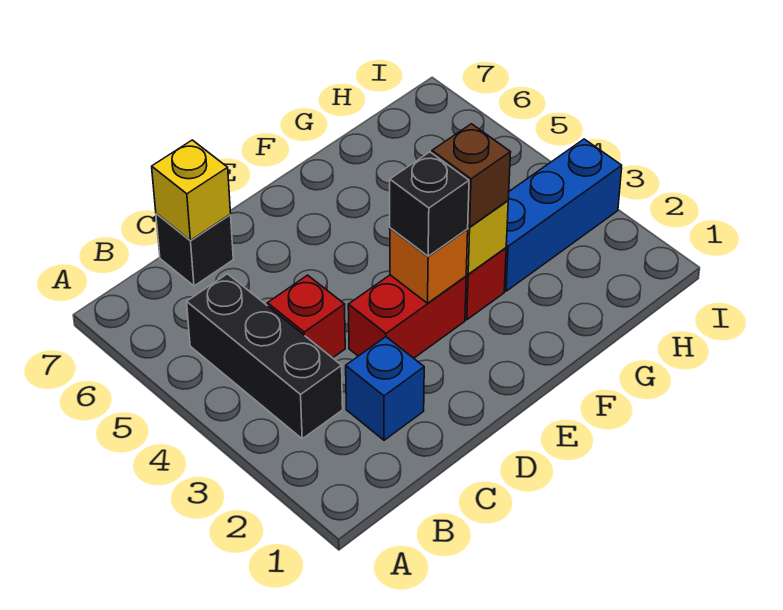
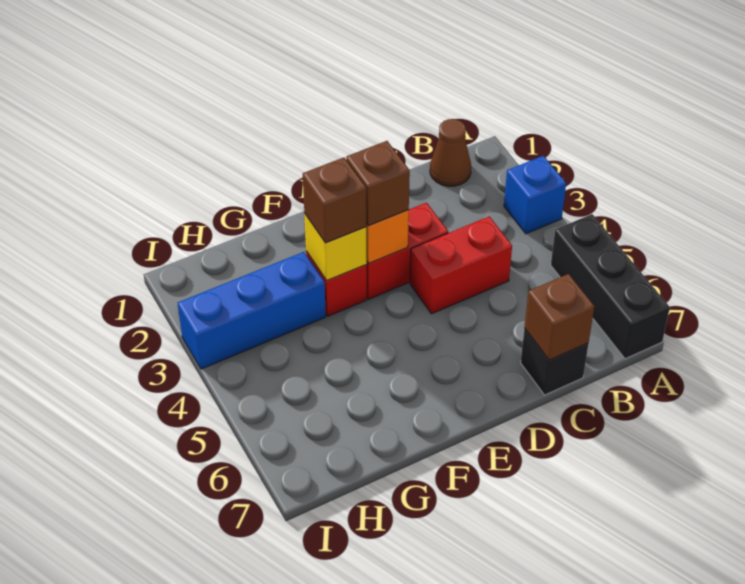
none -> brown cone B1 level 1
black brick B3:B5 level 1 -> black brick A5:A7 level 1
blue brick C2 level 1 -> blue brick A3 level 1
red brick C4 level 1 -> red brick C4:D4 level 1
yellow brick C7 level 2 -> brown brick C7 level 2
black brick E3 level 3 -> brown brick E3 level 3

